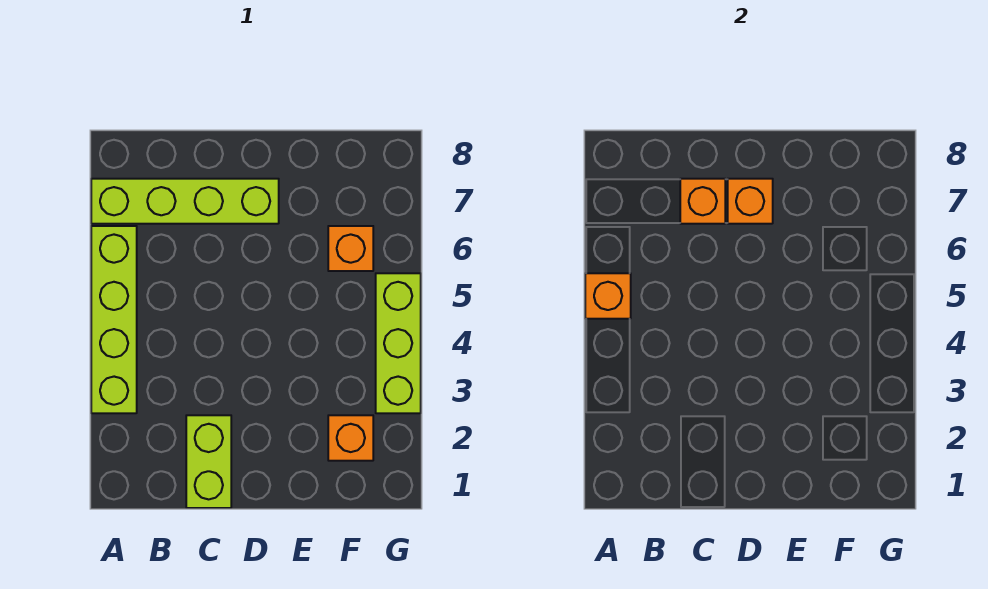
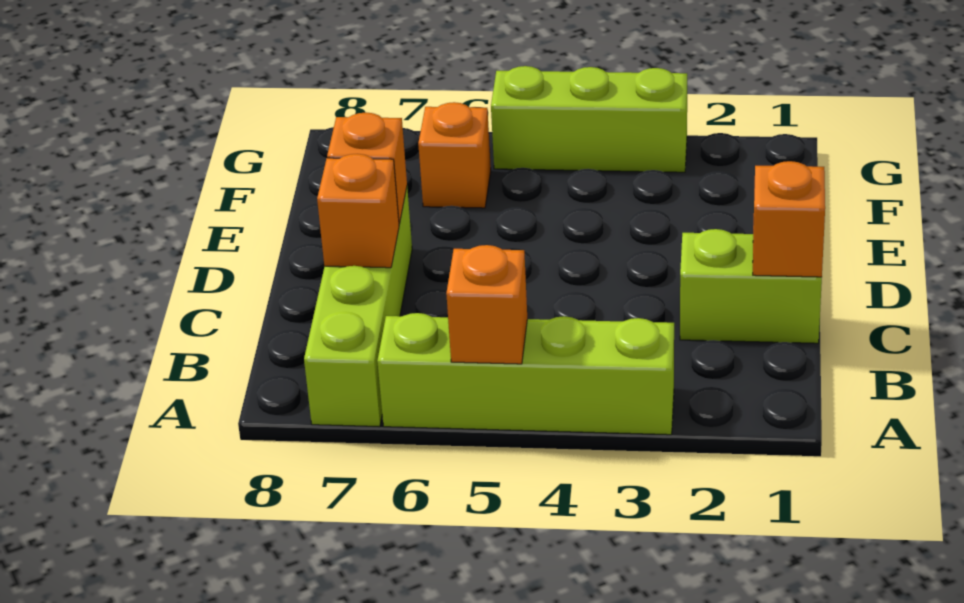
orange brick F2 level 1 -> orange brick C1 level 2

